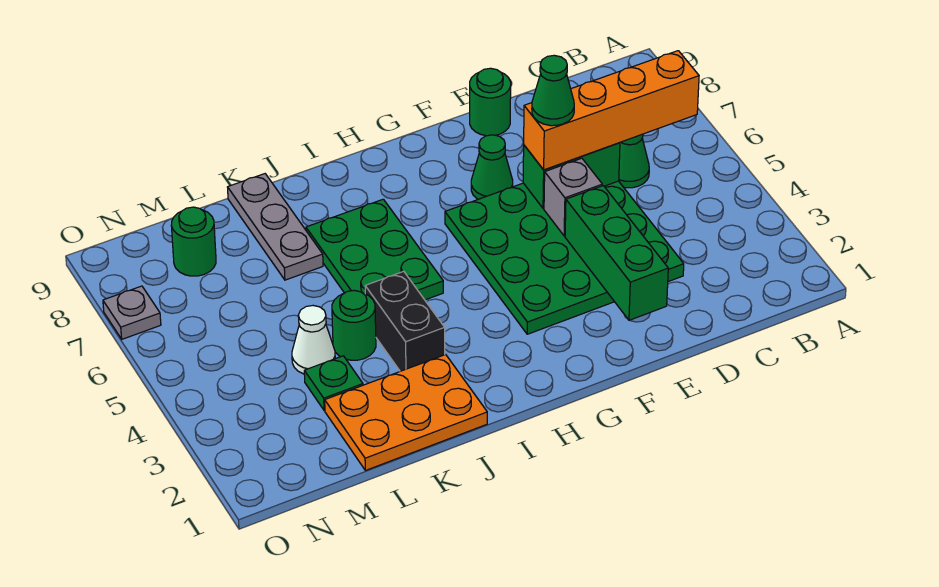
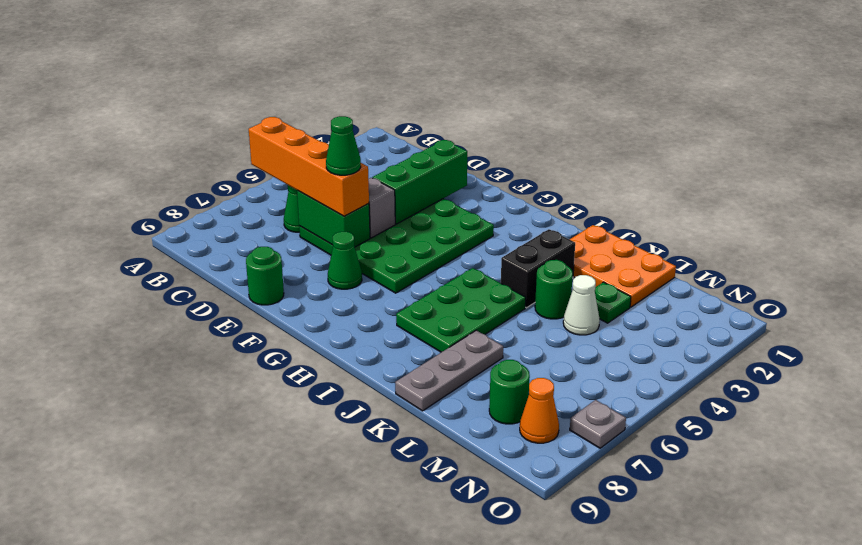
none -> orange cone N8 level 1

